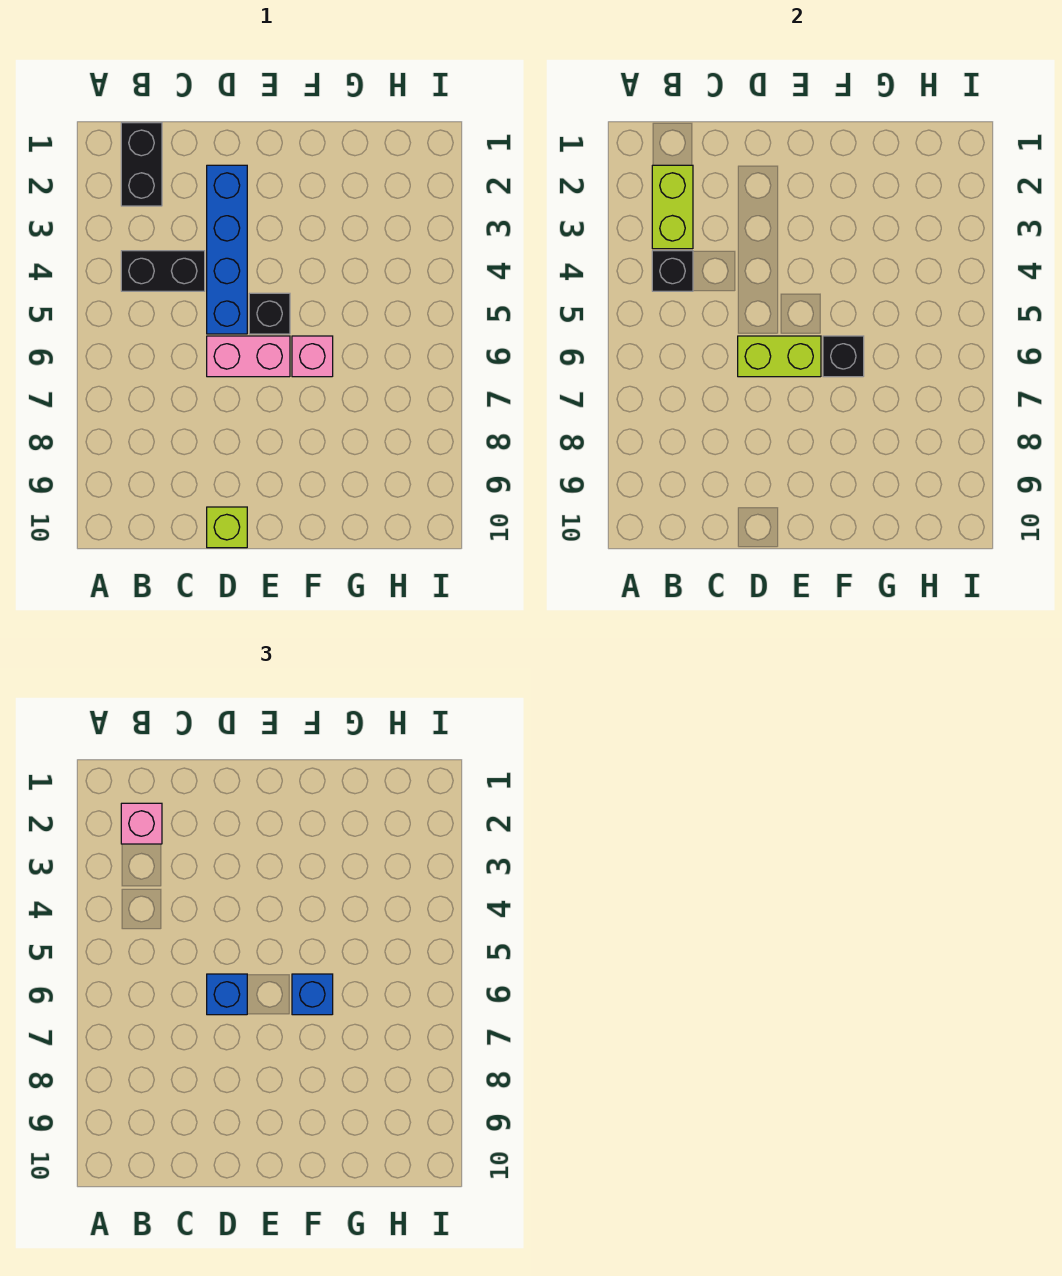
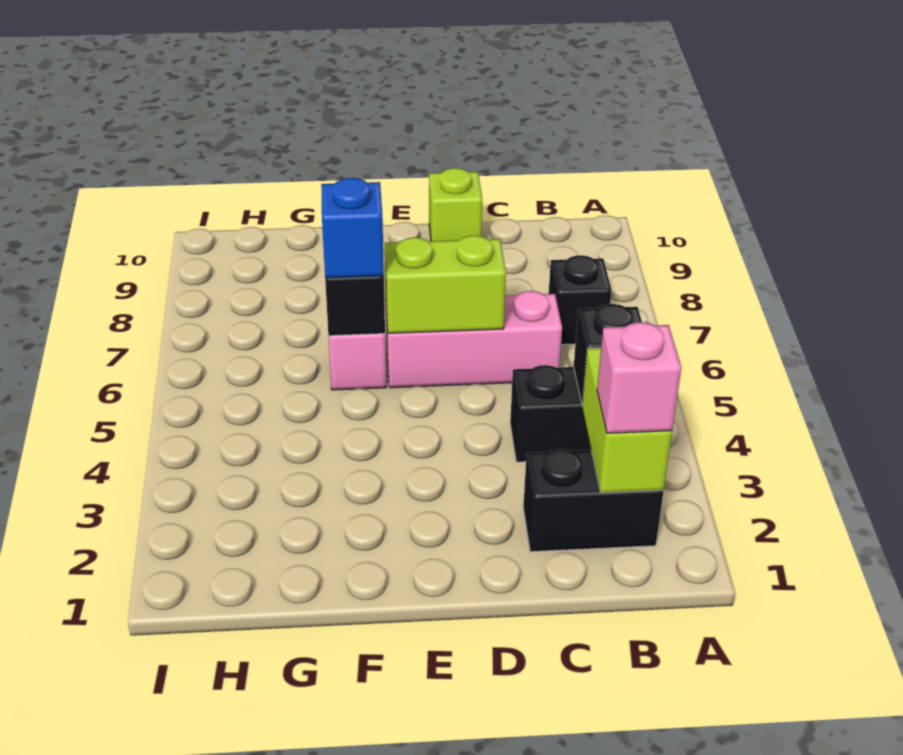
black brick B1:B2 level 1 -> black brick B2:C2 level 1
blue brick D2:D5 level 1 -> none
pink brick D6:E6 level 1 -> pink brick C6:E6 level 1
blue brick D6 level 3 -> none
black brick E5 level 1 -> black brick B7 level 1

